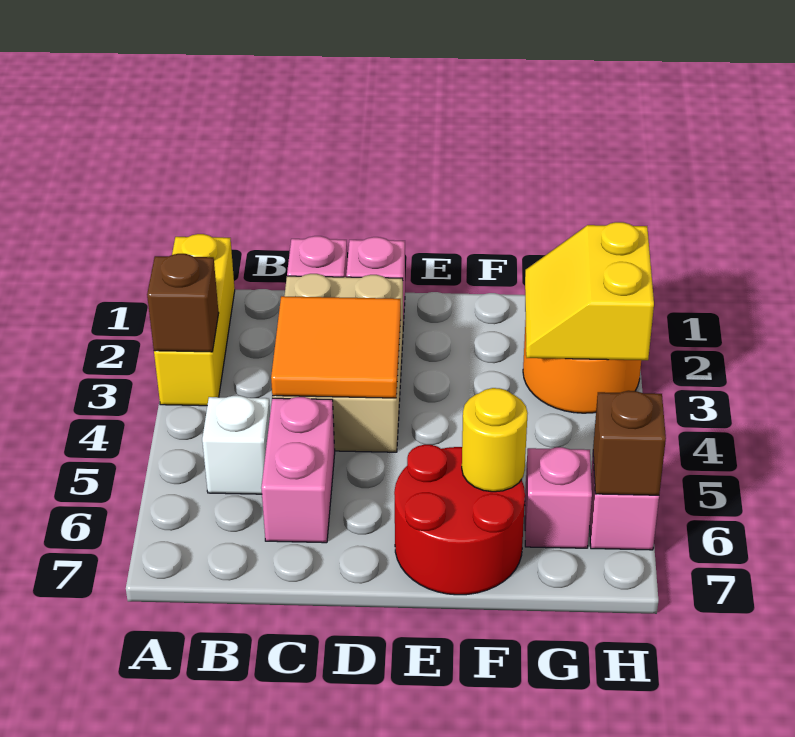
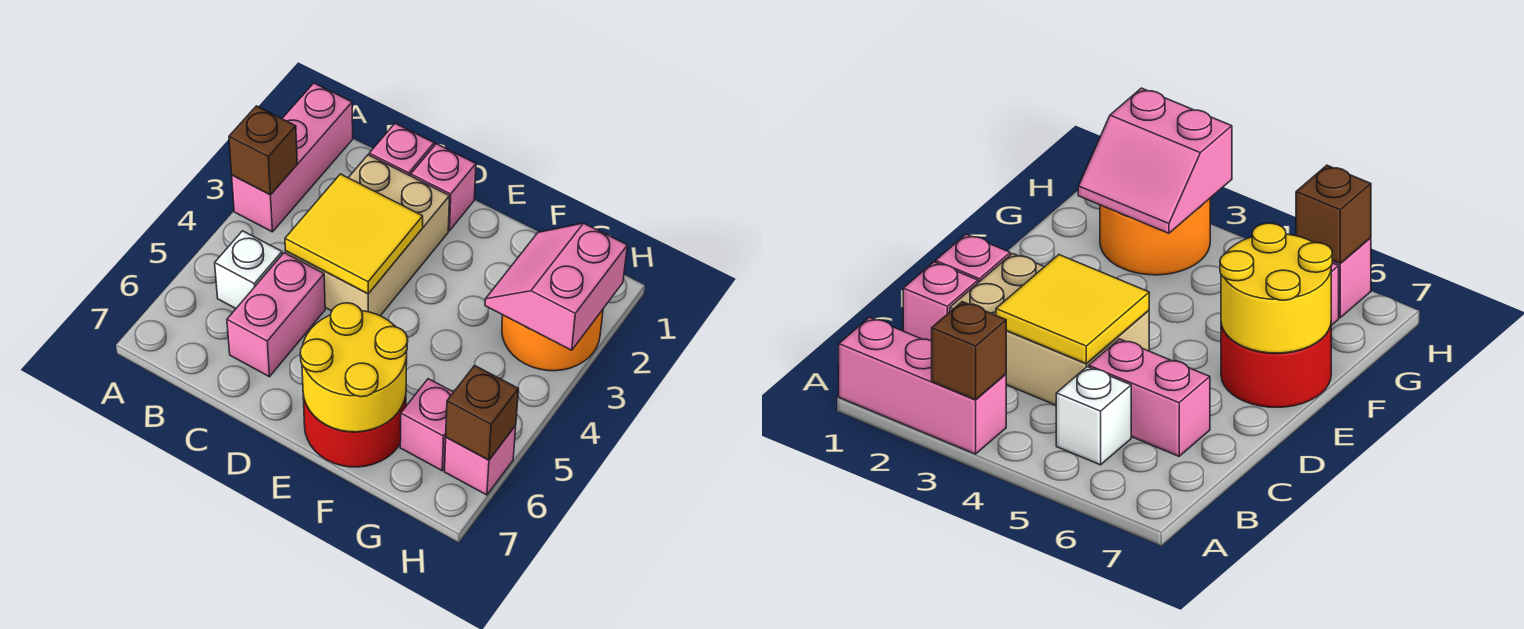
yellow brick A1:A3 level 1 -> pink brick A1:A3 level 1
orange tile C3:D4 level 2 -> yellow tile C3:D4 level 2
yellow round brick F6 level 2 -> yellow round brick E6:F7 level 2
yellow slope G2:H3 level 2 top H -> pink slope G2:H3 level 2 top H

